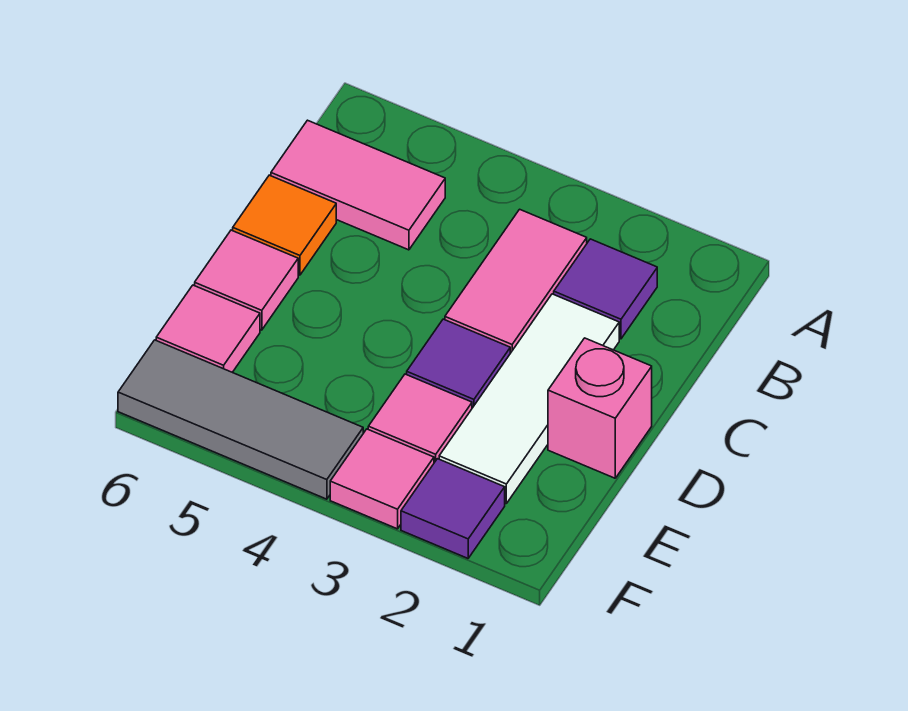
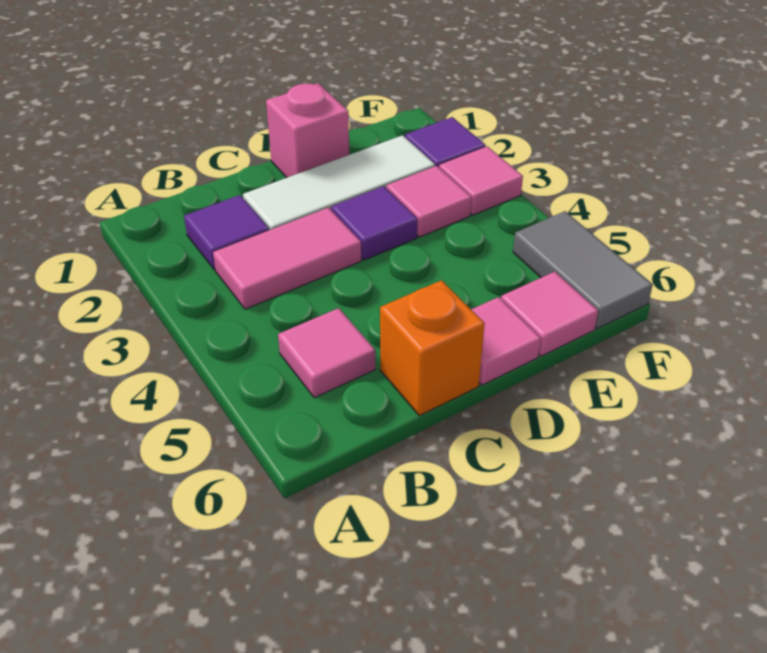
pink tile B5:B6 level 1 -> pink tile B5 level 1
orange tile C6 level 1 -> orange brick C6 level 1
grey tile F4:F6 level 1 -> grey tile F5:F6 level 1

